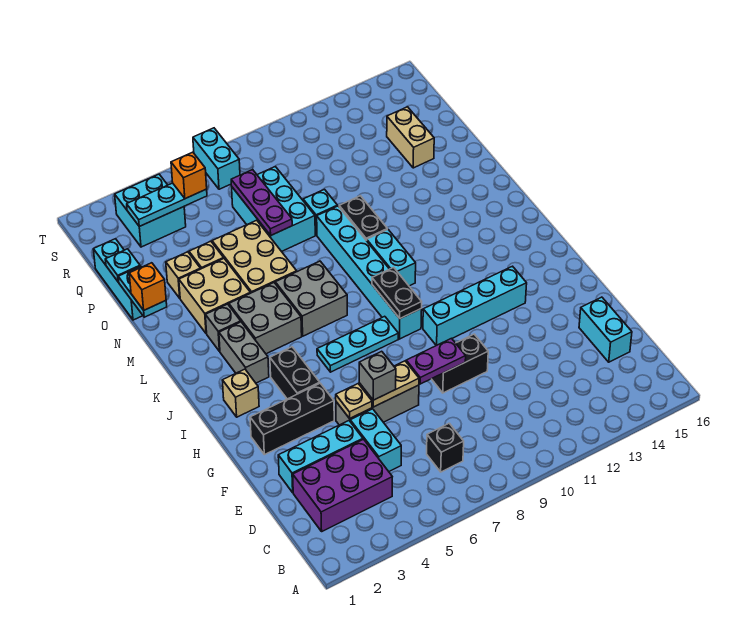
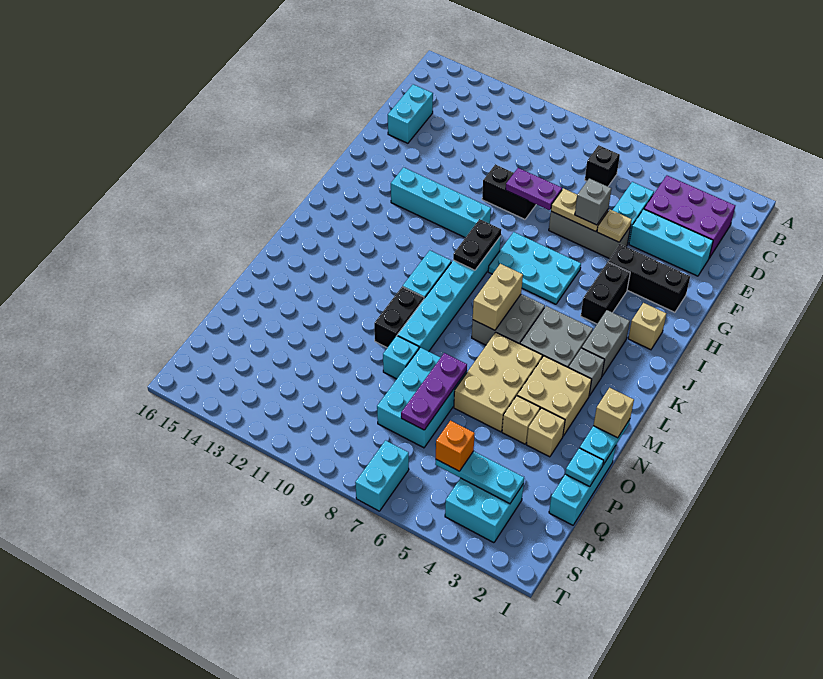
cyan plate I6:I8 level 1 -> cyan plate H6:I8 level 1
orange brick N1 level 3 -> tan brick N1 level 3
tan brick P14:Q14 level 1 -> tan brick K7:L7 level 2

